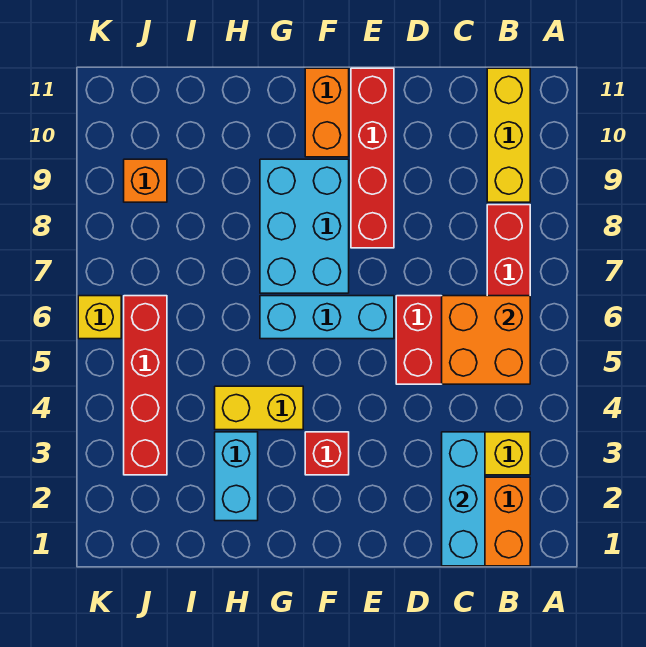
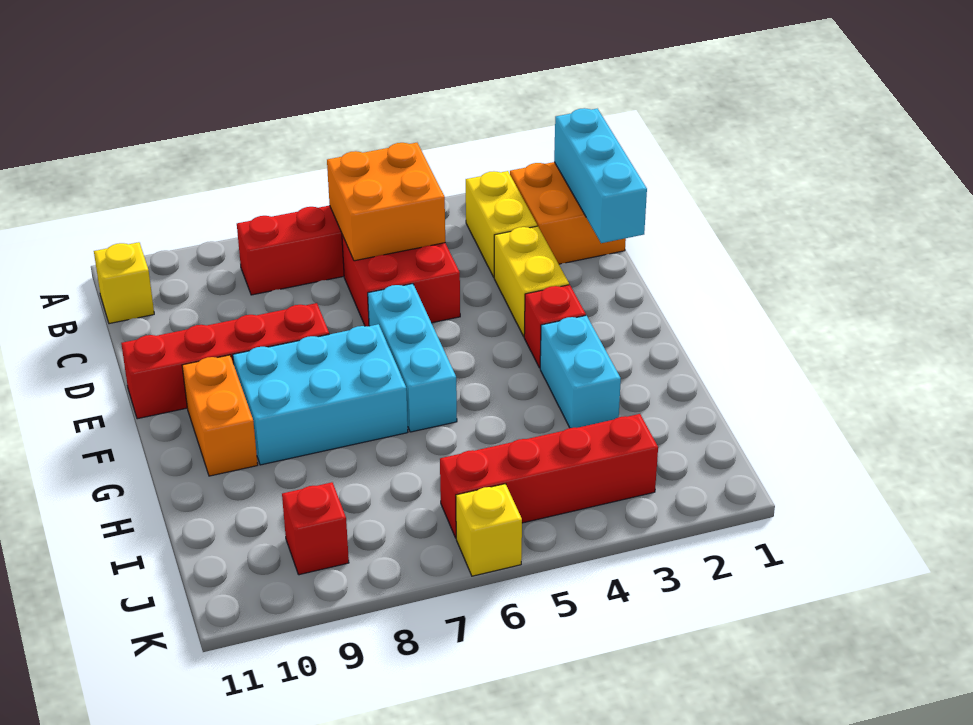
yellow brick B9:B11 level 1 -> yellow brick B11 level 1
cyan brick C1:C3 level 2 -> cyan brick B1:D1 level 2
orange brick F10:F11 level 1 -> orange brick F10:G10 level 1
yellow brick G4:H4 level 1 -> yellow brick D3:E3 level 1
cyan brick H2:H3 level 1 -> cyan brick G3:H3 level 1
orange brick J9 level 1 -> red brick J9 level 1

